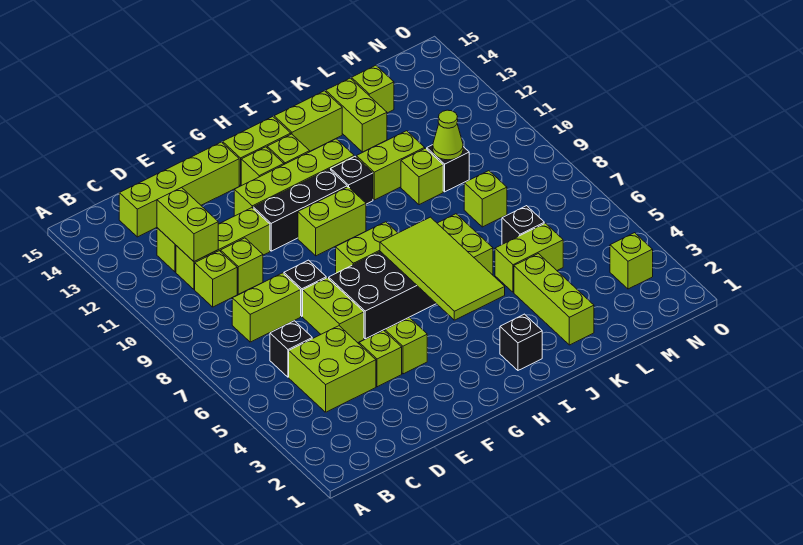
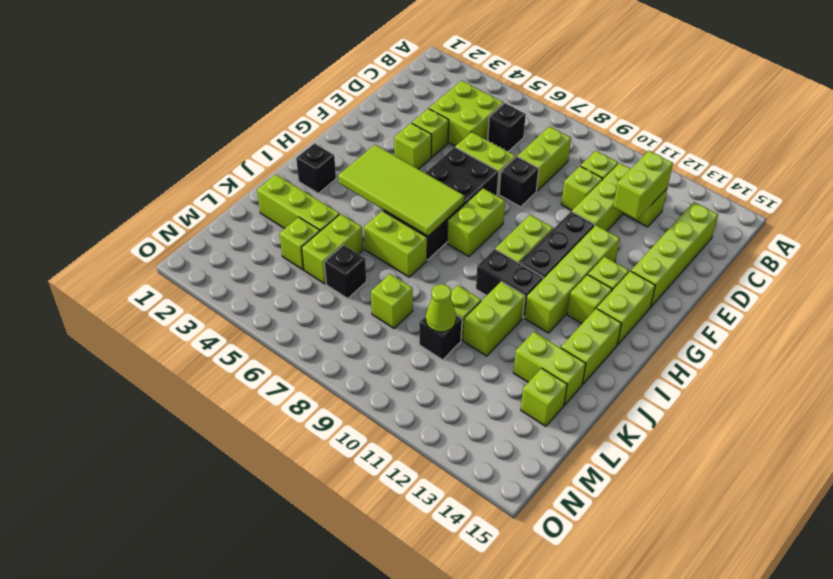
lime brick C11:C12 level 2 -> lime brick C12:D12 level 2
black brick I11 level 1 -> black brick I10:I11 level 1
lime brick N3 level 1 -> lime brick L4 level 1

